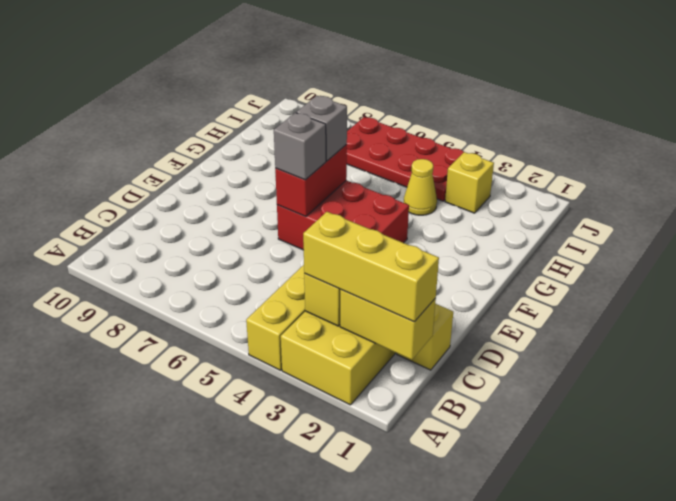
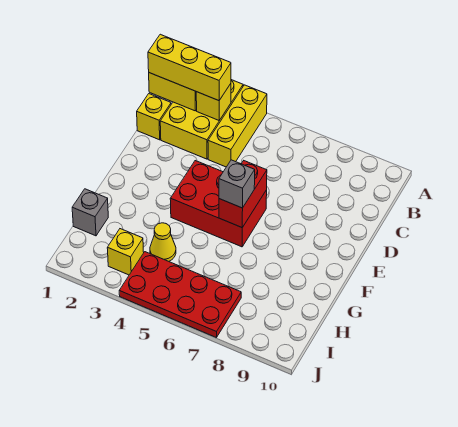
grey brick E6 level 3 -> grey brick H1 level 1

